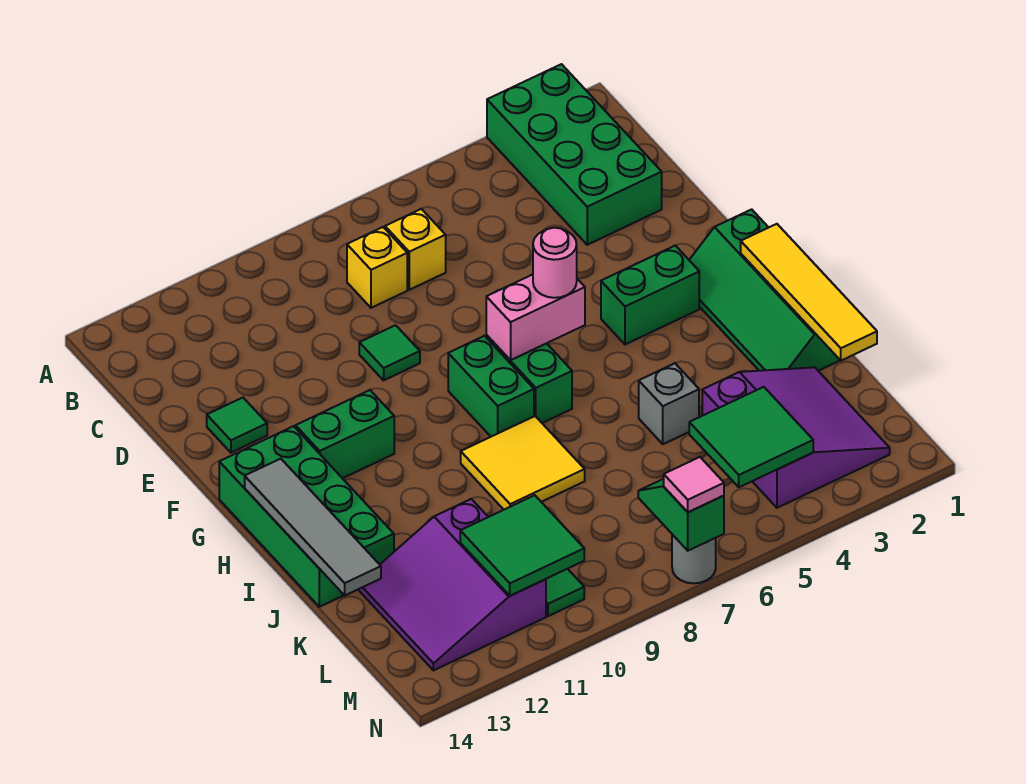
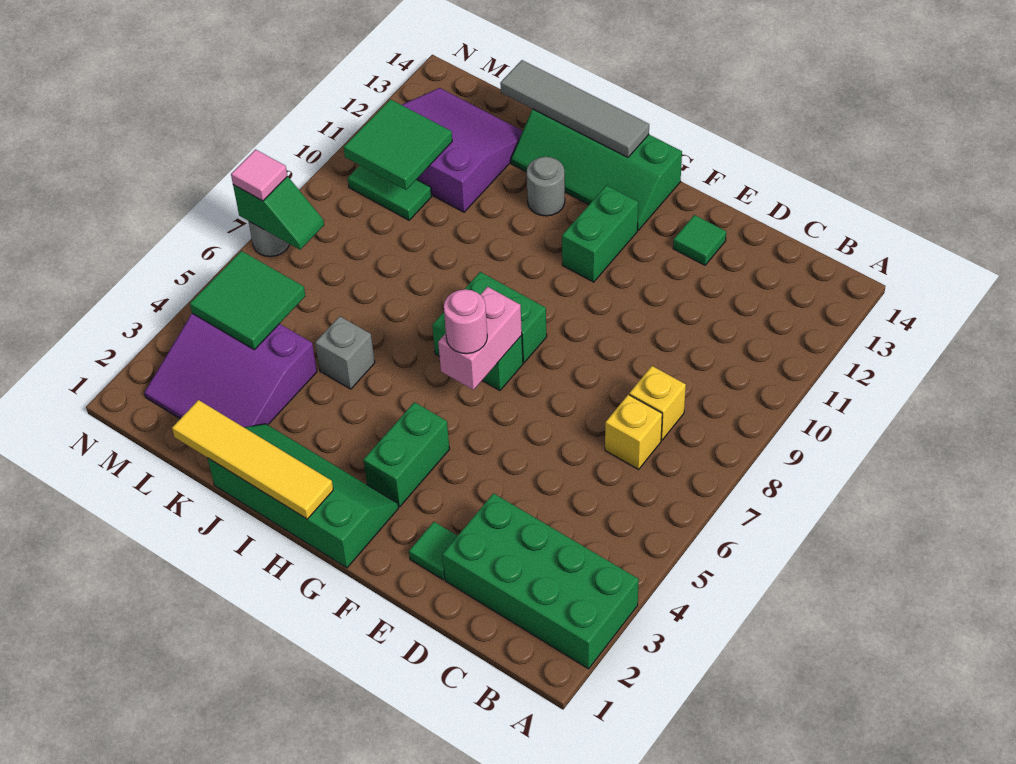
green tile E9 level 1 -> green tile E2 level 1
green brick G13:J14 level 1 -> green slope G13:J14 level 1 top 14
yellow tile I8:J9 level 1 -> none
none -> grey round brick I12 level 1

